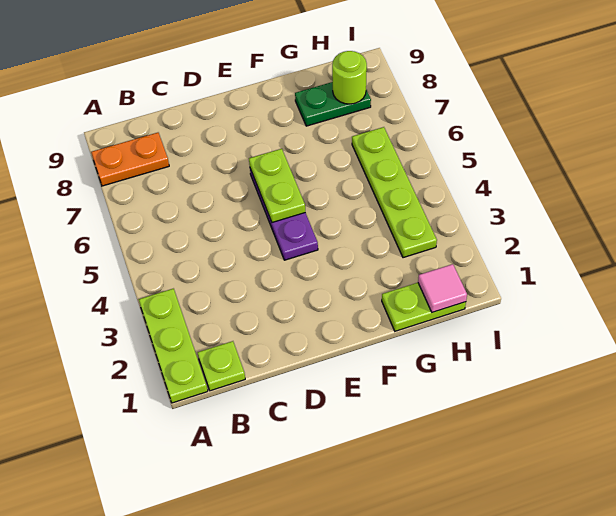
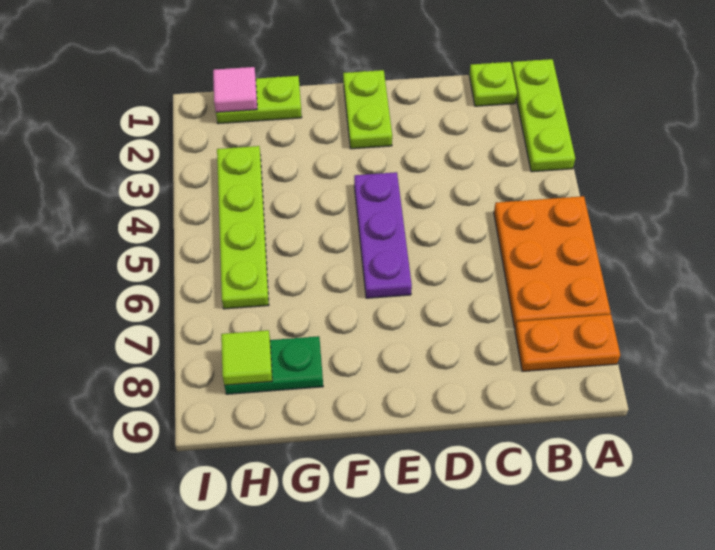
none -> orange plate A5:B7 level 1
lime plate E5:E6 level 2 -> lime plate E1:E2 level 1
lime round brick H8 level 2 -> lime tile H8 level 2

